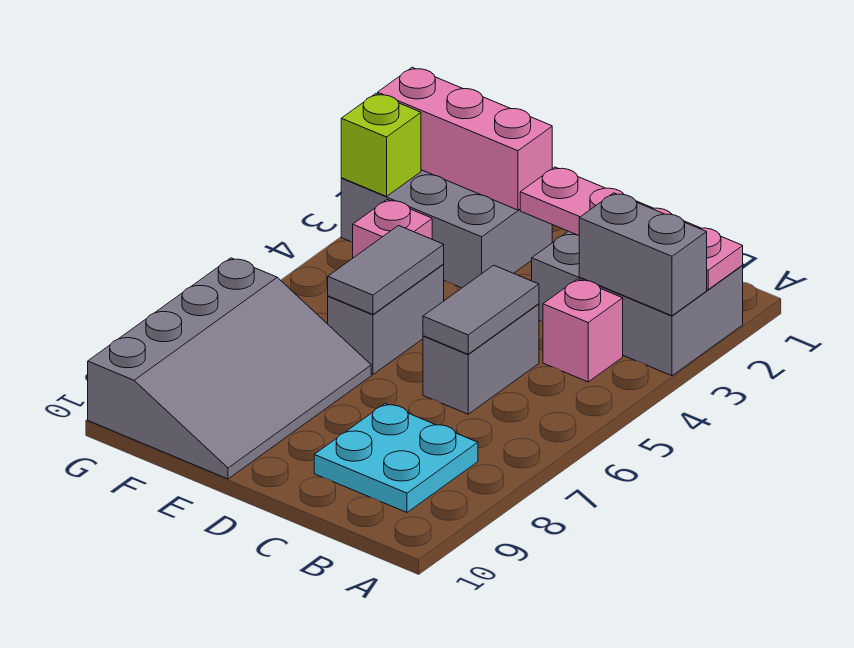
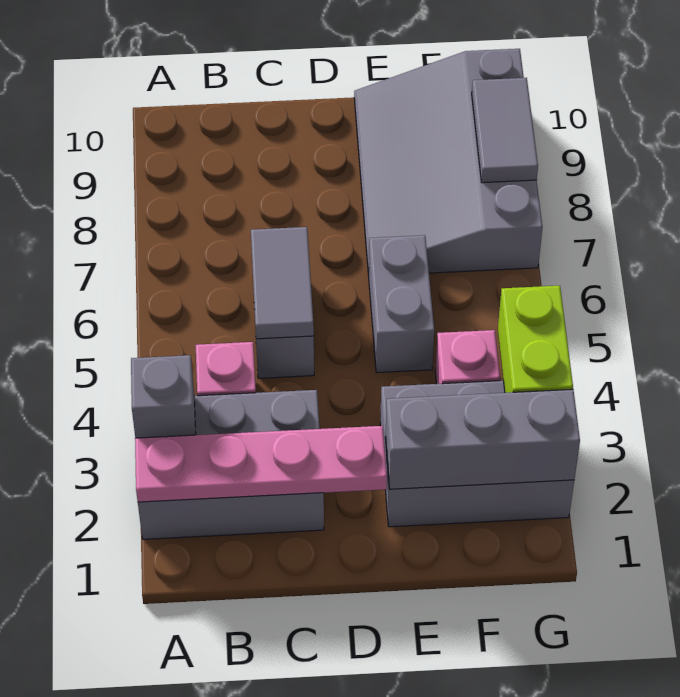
grey brick A3:B3 level 2 -> grey brick A3 level 2
cyan plate B8:C9 level 1 -> none
pink brick E2:G2 level 2 -> grey brick E2:G2 level 2
grey tile E5:E6 level 2 -> grey tile G8:G9 level 2
lime brick G3 level 2 -> lime brick G3:G4 level 2

